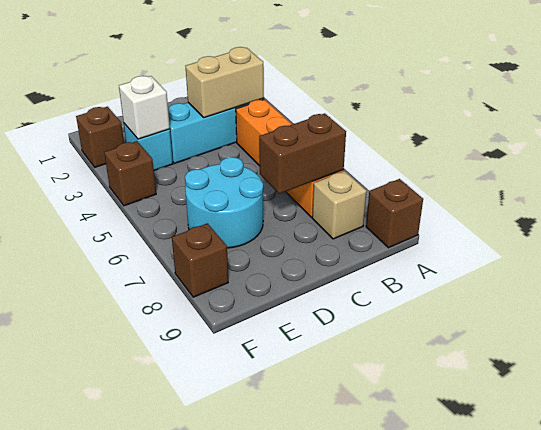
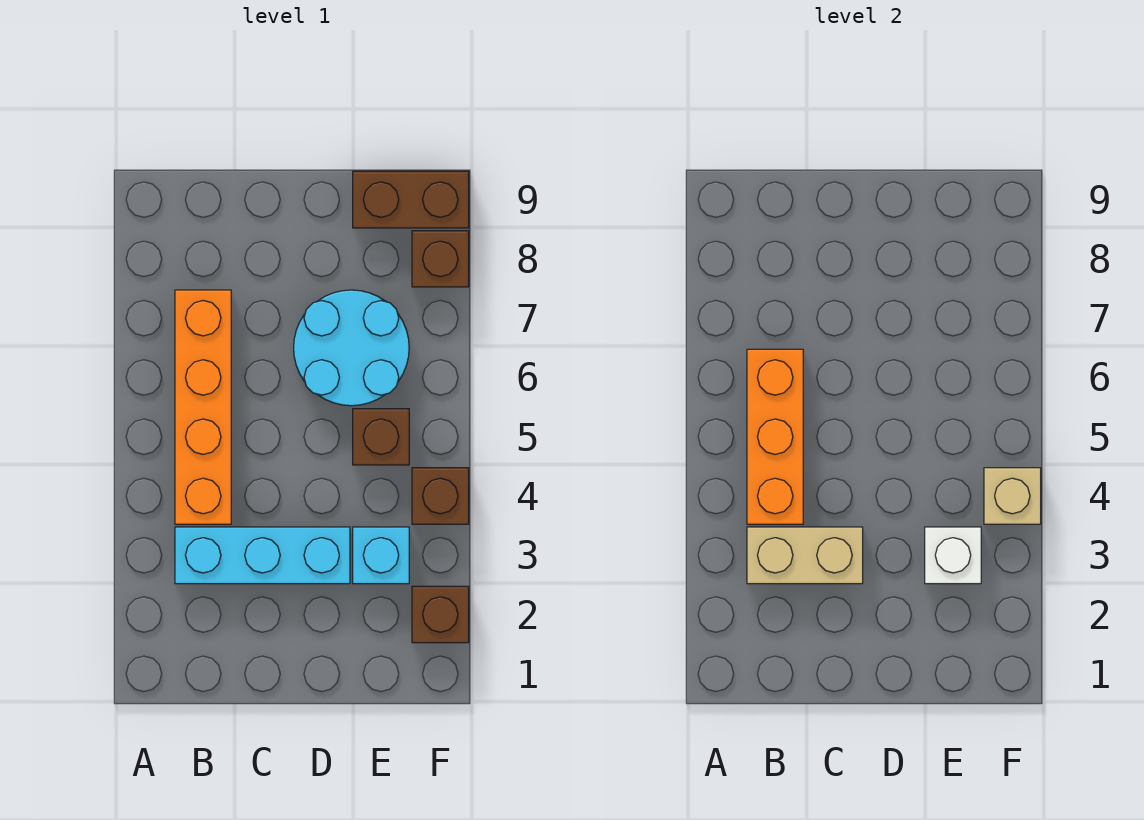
brown brick A9 level 1 -> brown brick E5 level 1
none -> orange brick B4:B6 level 2
brown brick B7:C7 level 2 -> brown brick E9:F9 level 1
tan brick B8 level 1 -> tan brick F4 level 2

